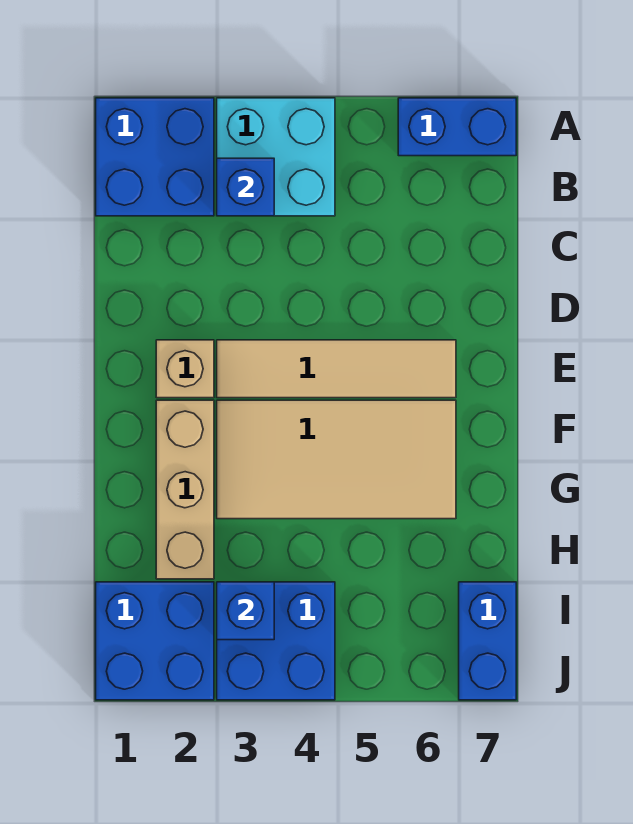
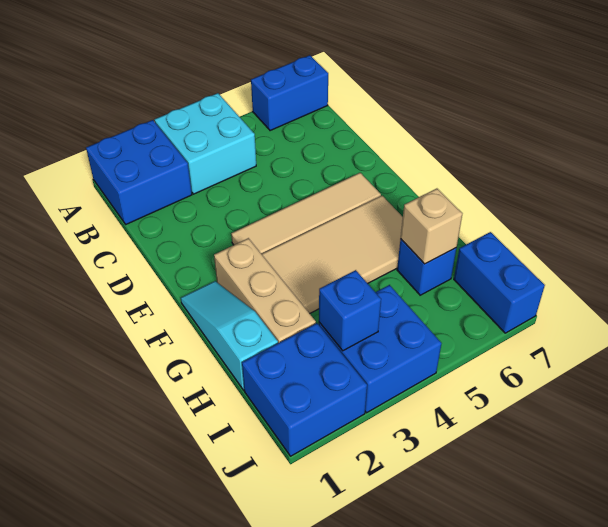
blue brick B3 level 2 -> blue brick H6 level 1
tan brick E2 level 1 -> tan brick H6 level 2
none -> cyan slope F1:H1 level 1 top H

